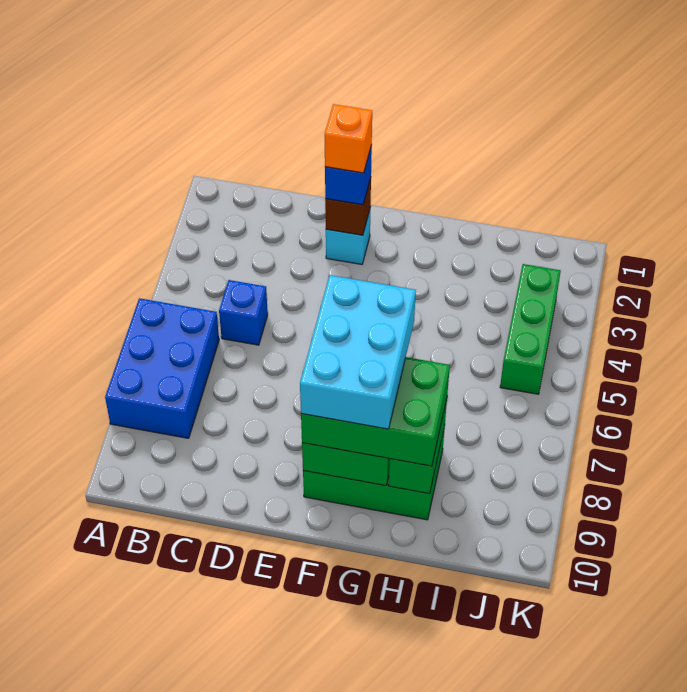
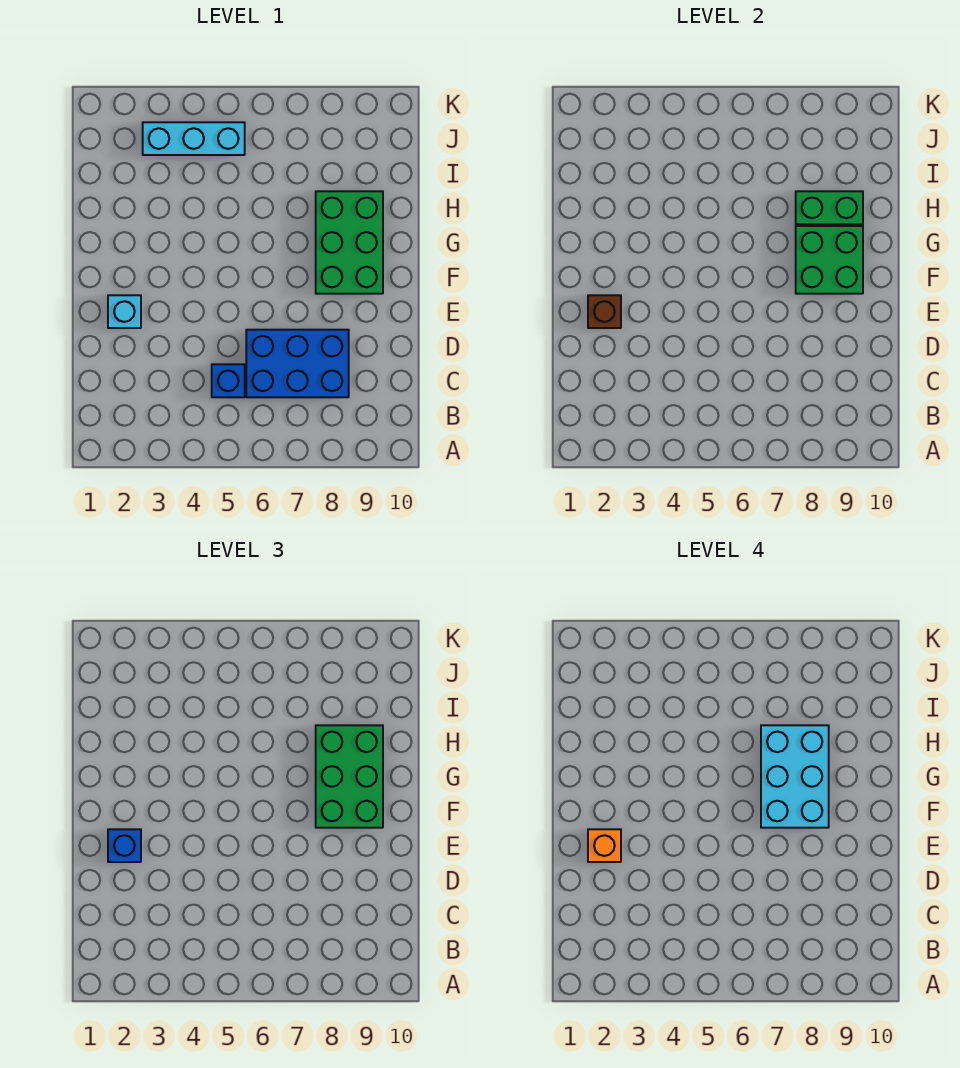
blue brick A6:B8 level 1 -> blue brick C6:D8 level 1
cyan brick F7:G9 level 4 -> cyan brick F7:H8 level 4
green brick J3:J5 level 1 -> cyan brick J3:J5 level 1

